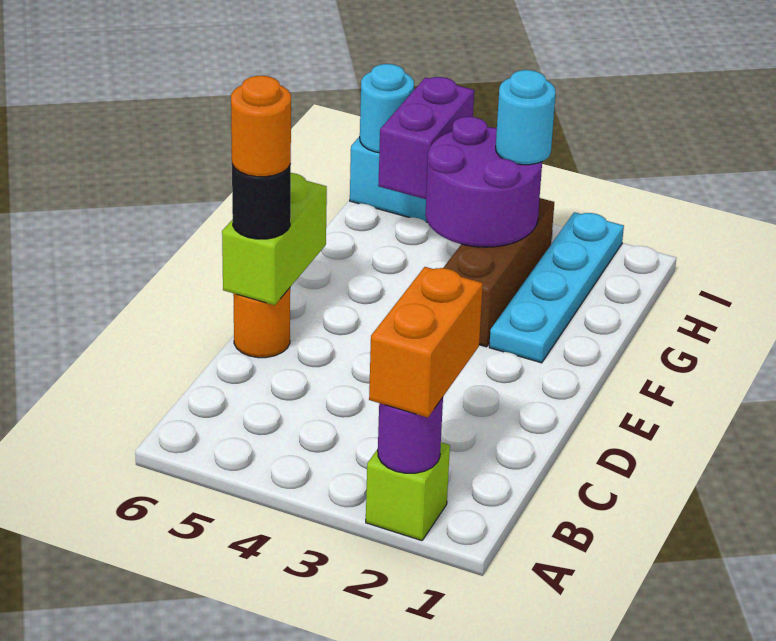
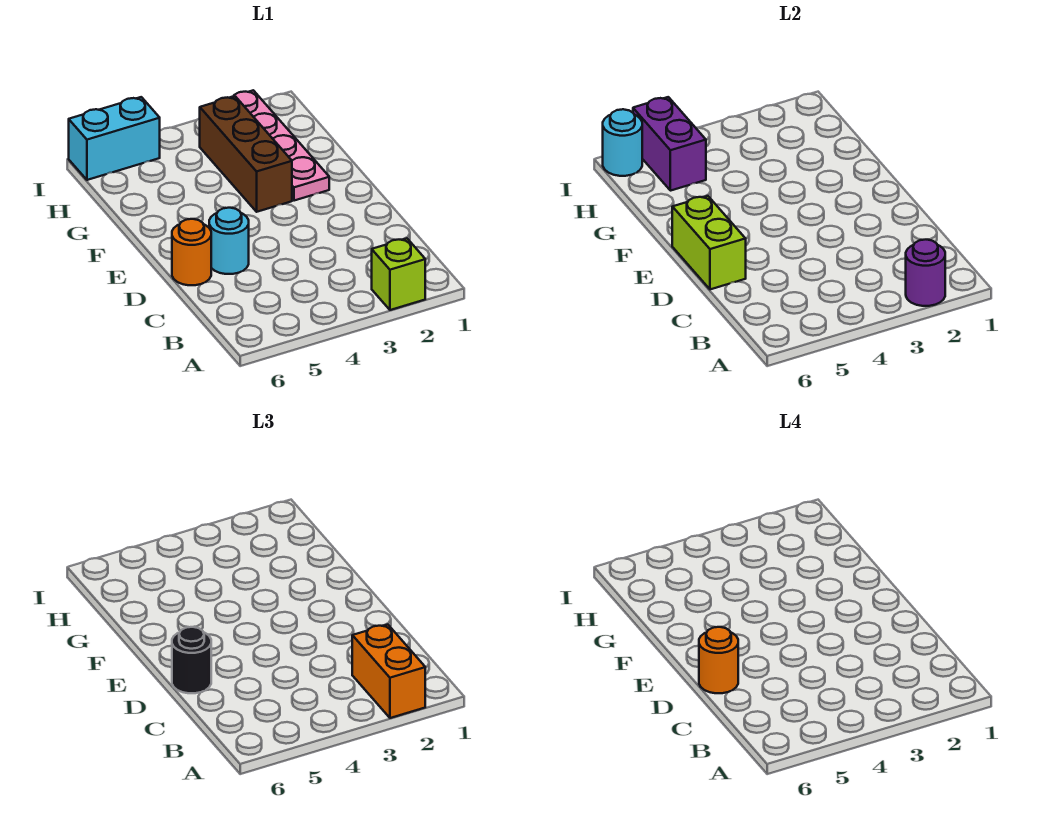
cyan plate F2:I2 level 1 -> pink plate F2:I2 level 1
purple round brick G3:H4 level 2 -> none
cyan round brick H3 level 3 -> cyan round brick D5 level 1

